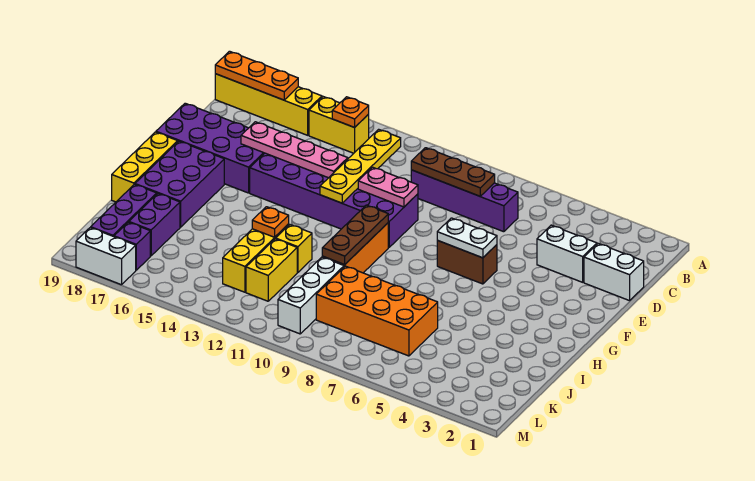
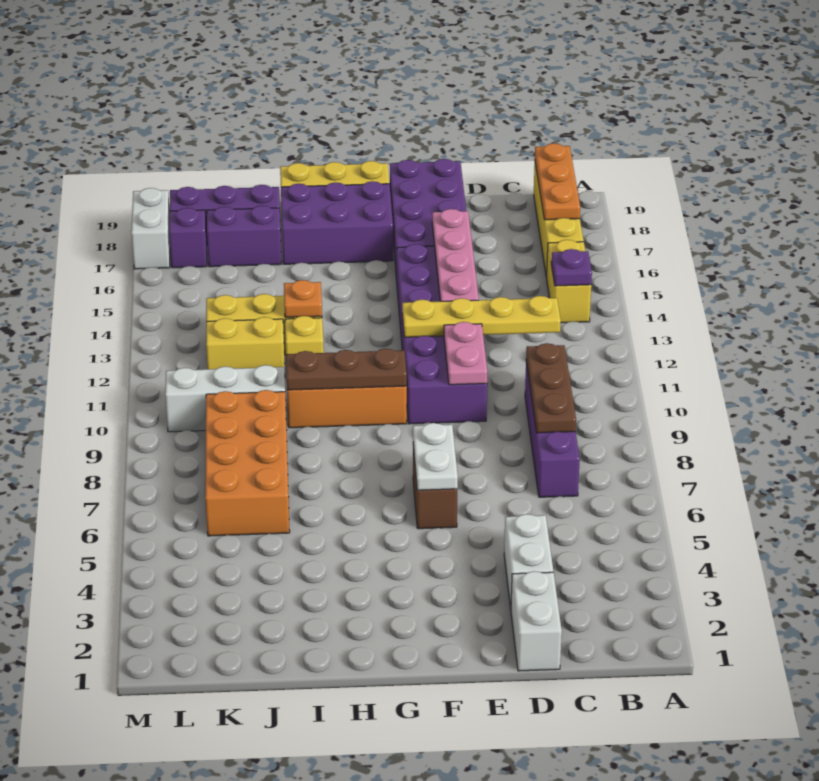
orange plate B14 level 2 -> purple plate B14 level 2

